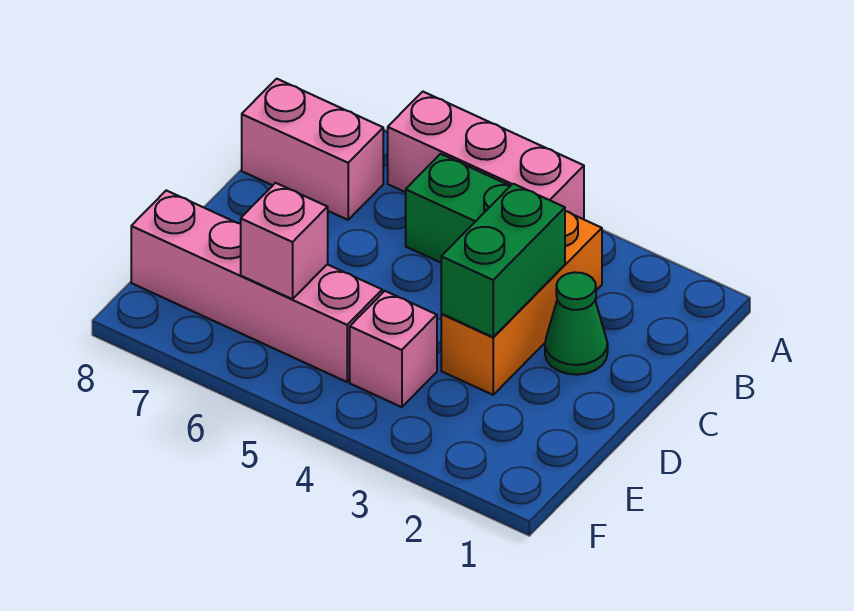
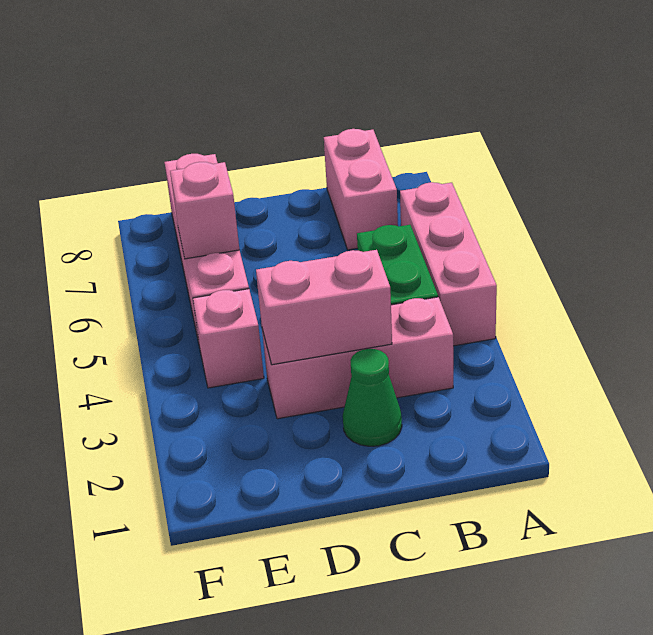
orange brick B3:D3 level 1 -> pink brick B3:D3 level 1
green brick C3:D3 level 2 -> pink brick C3:D3 level 2

